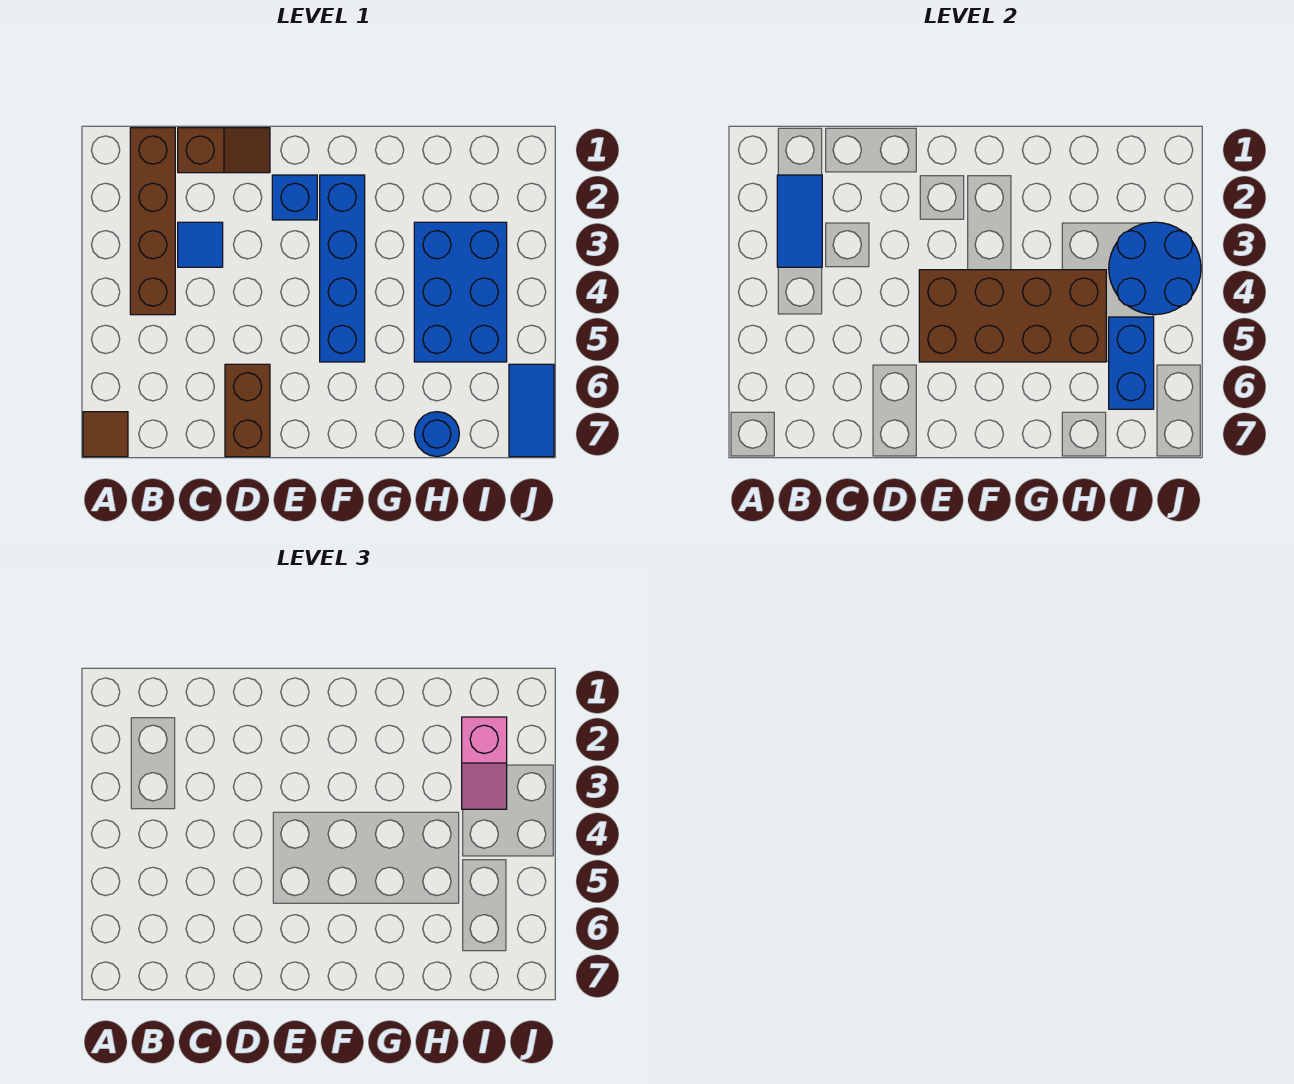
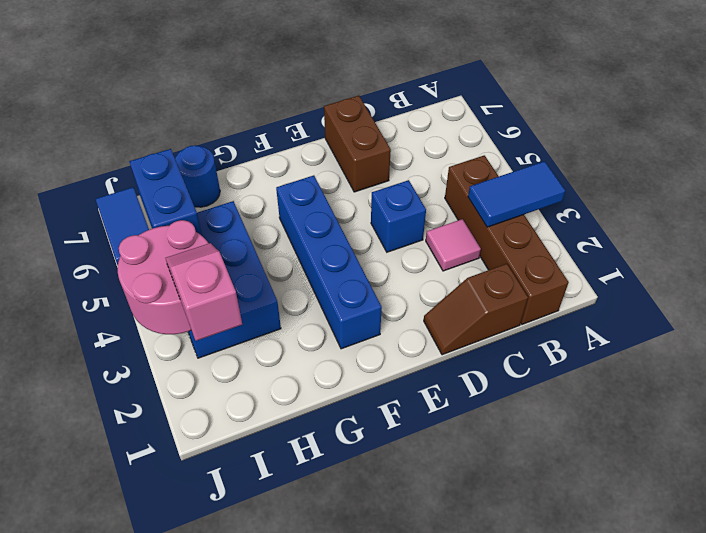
brown tile A7 level 1 -> none
blue tile B2:B3 level 2 -> blue tile A3:B3 level 2
blue tile C3 level 1 -> pink tile C3 level 1
blue brick E2 level 1 -> blue brick D4 level 1
brown brick E4:H5 level 2 -> none
blue round brick I3:J4 level 2 -> pink round brick I3:J4 level 2

